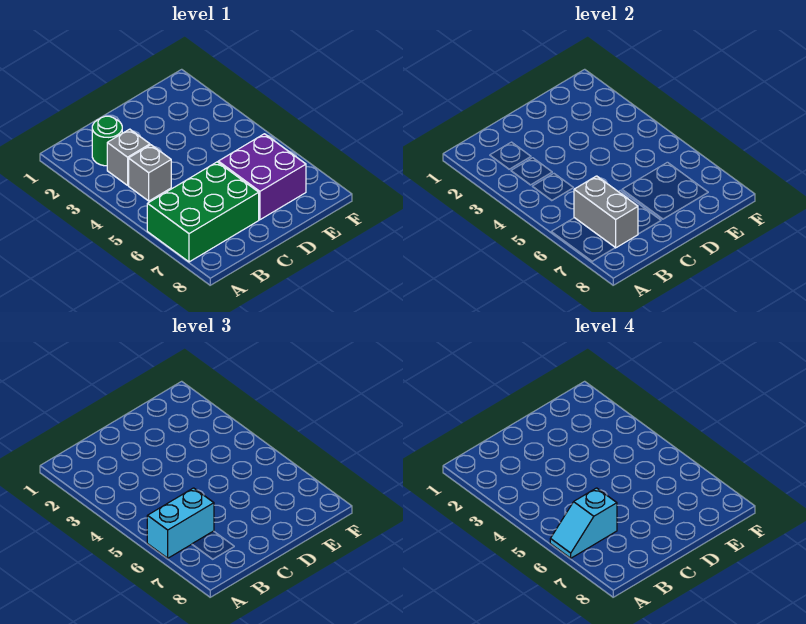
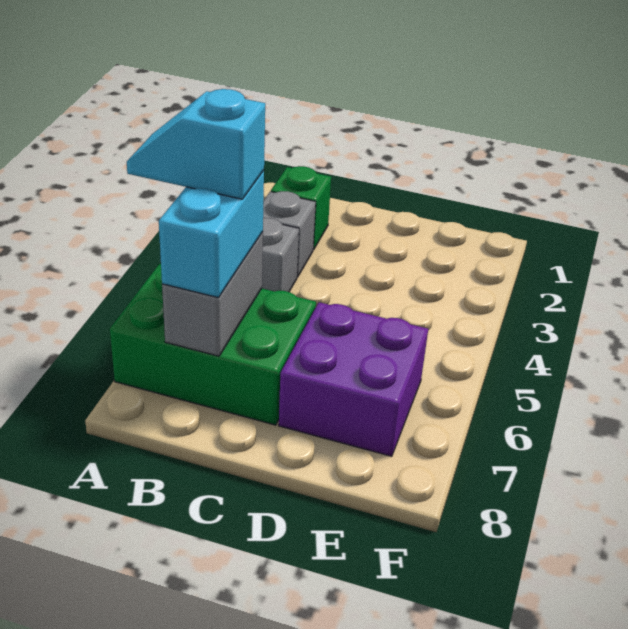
cyan brick A6:B6 level 3 -> cyan brick B6:B7 level 3
green round brick B2 level 1 -> green brick B2 level 1

